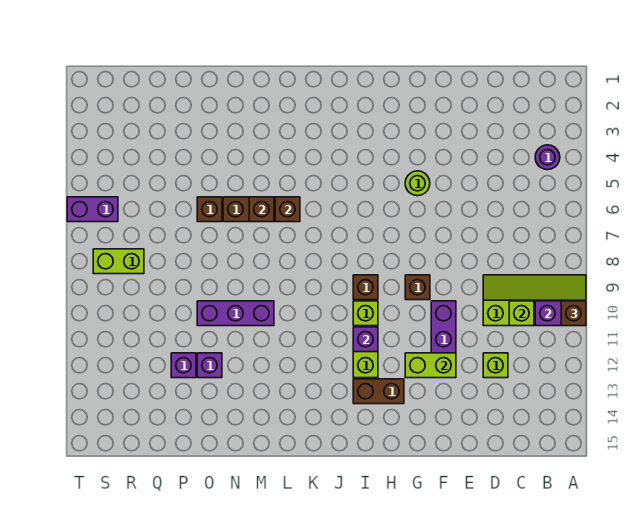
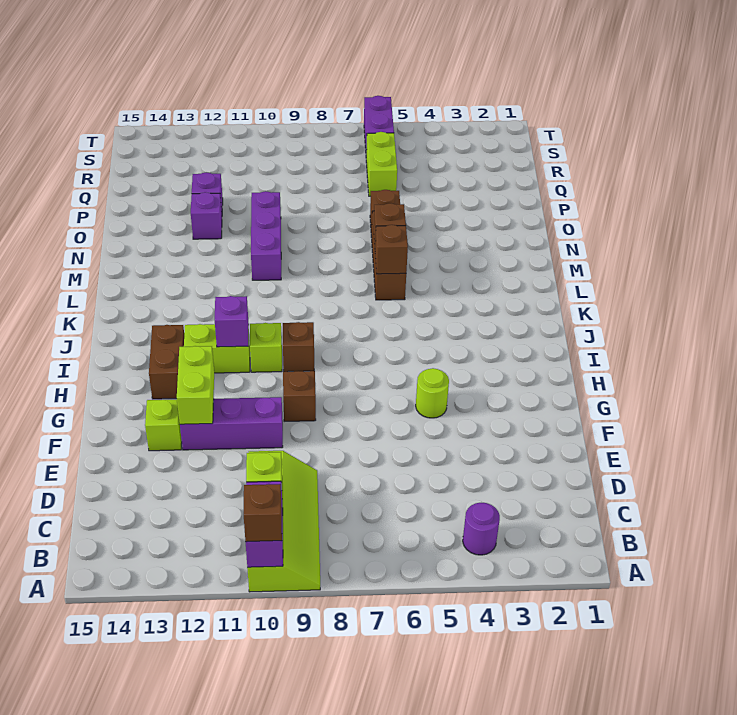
lime brick D12 level 1 -> lime brick F13 level 1
lime brick R8:S8 level 1 -> lime brick Q6:R6 level 1

